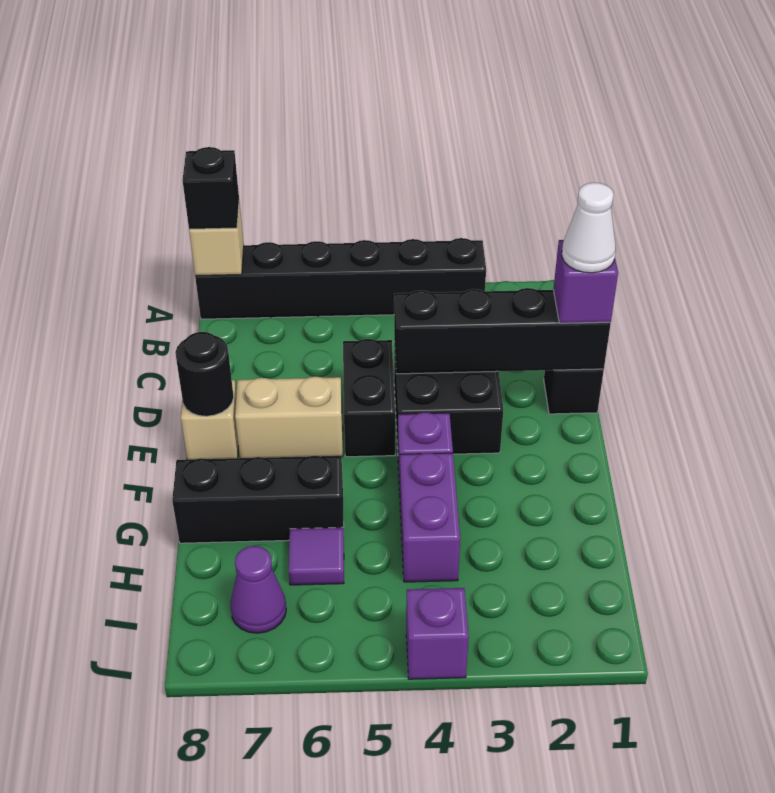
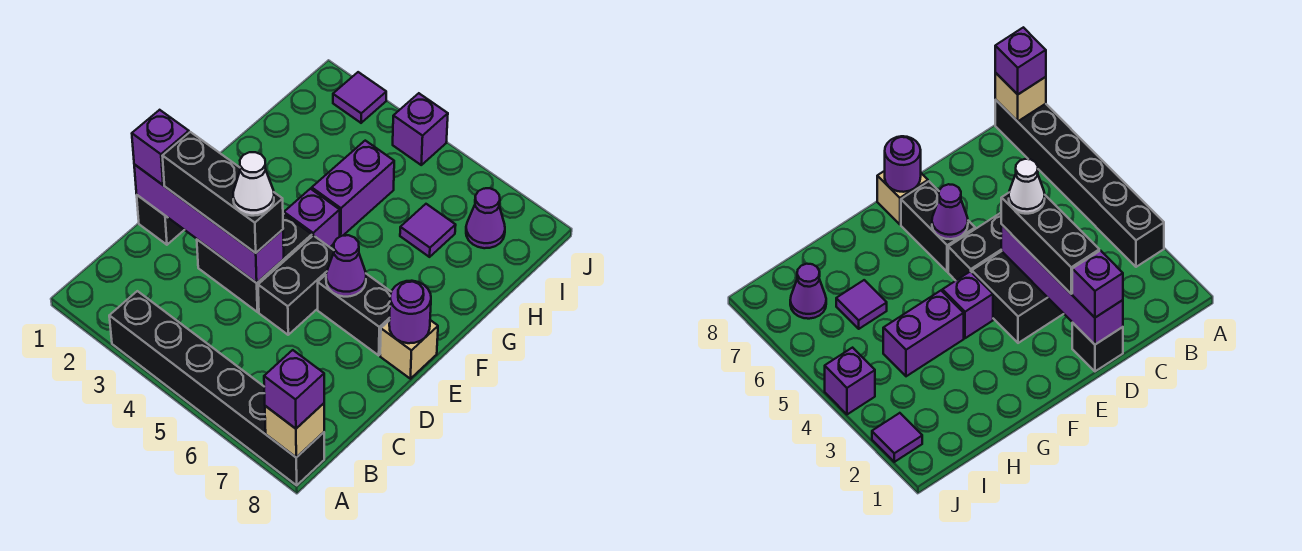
black brick A8 level 3 -> purple brick A8 level 3
black brick D1:D4 level 2 -> purple brick D1:D4 level 2
white cone D1 level 4 -> white cone D4 level 4
tan brick E6:E7 level 1 -> black brick E6:E7 level 1
none -> purple cone E6 level 2
black round brick E8 level 2 -> purple round brick E8 level 2
black brick G6:G8 level 1 -> black brick D2:D4 level 3
none -> purple tile J2 level 1

